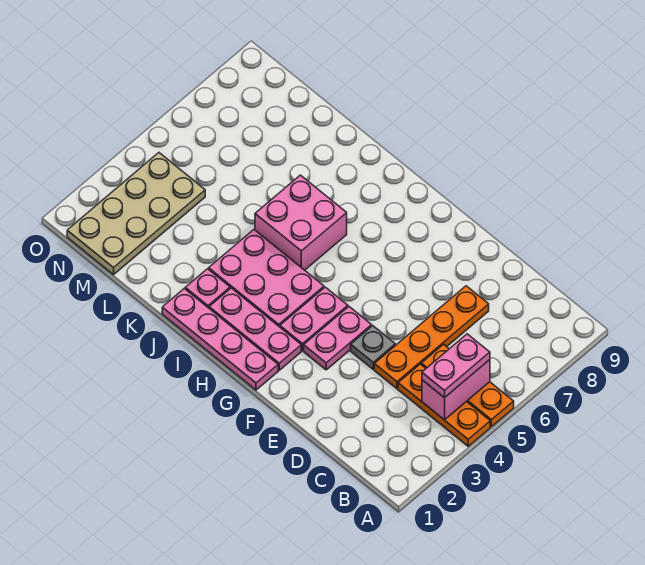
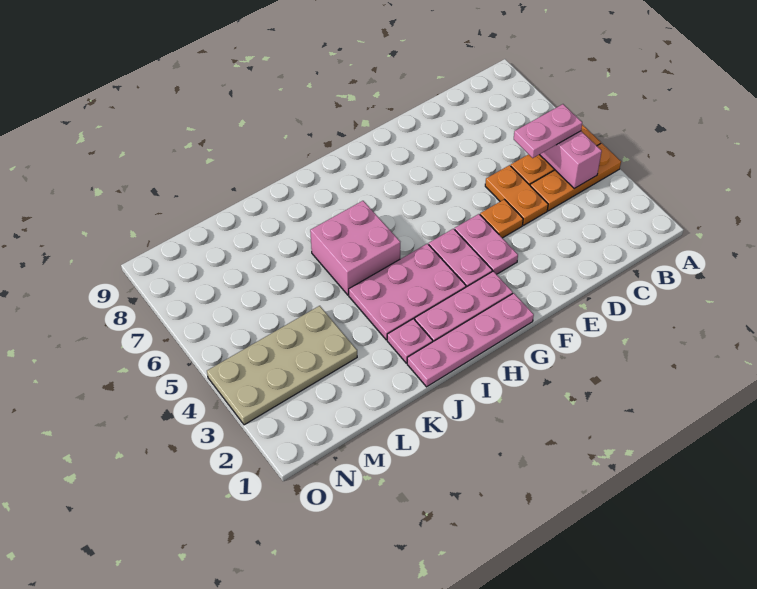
pink plate B4:B5 level 3 -> pink plate B5:C5 level 3
orange plate D4:D7 level 1 -> orange plate D4:D5 level 1
grey plate E4 level 1 -> orange plate E4 level 1
tan plate M1:N4 level 1 -> tan plate L3:O4 level 1

